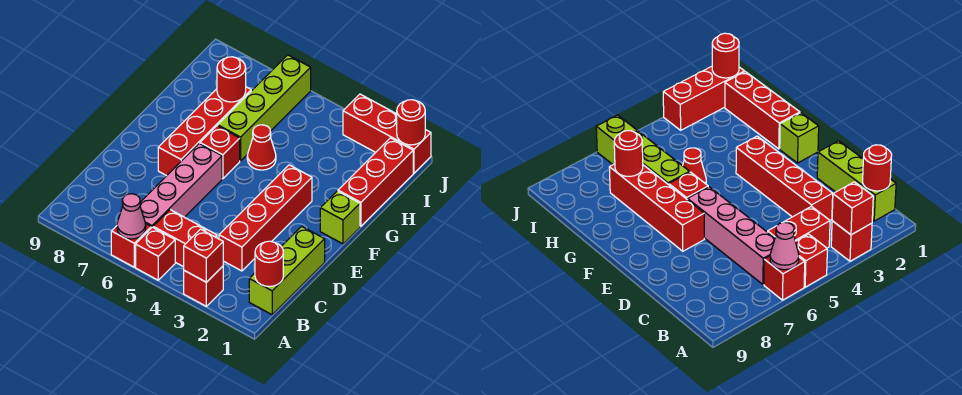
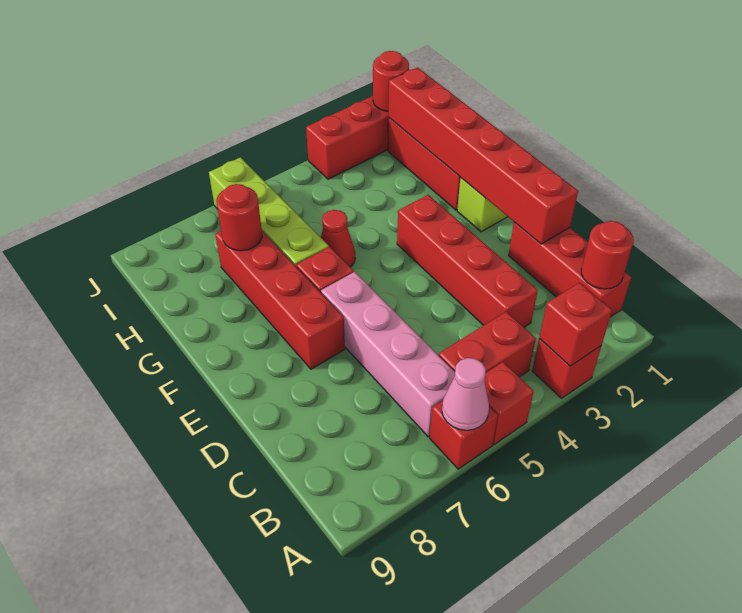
lime brick B1:D1 level 1 -> red brick B1:D1 level 1
none -> red brick D1:I1 level 2

